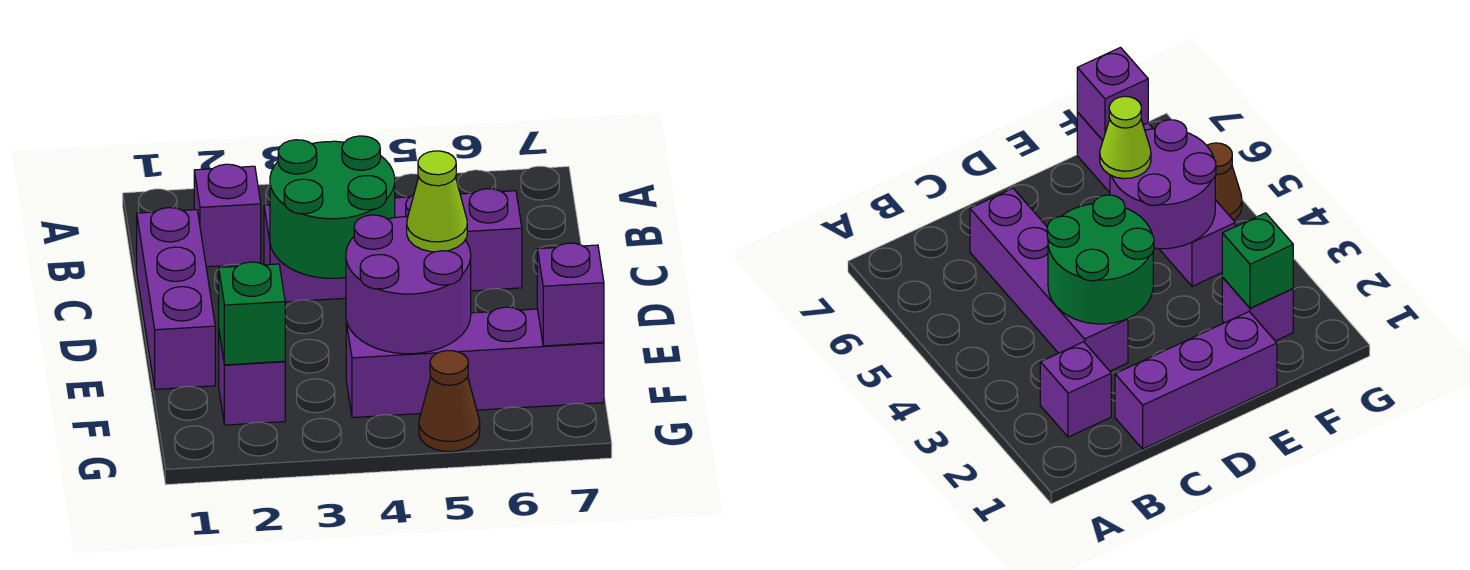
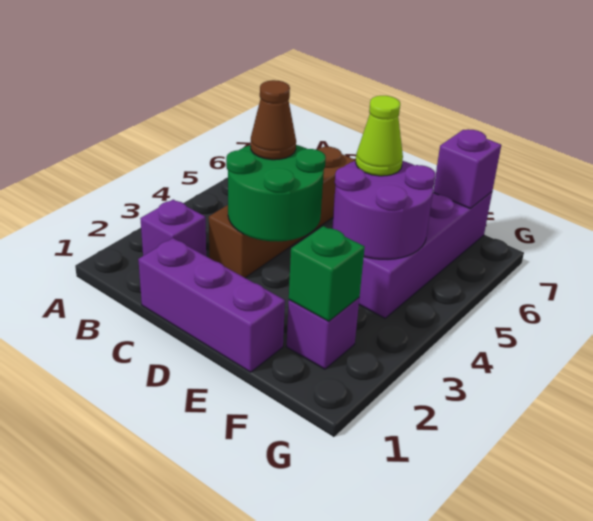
purple brick C3:C6 level 1 -> brown brick C3:C6 level 1
brown cone G5 level 1 -> brown cone C4 level 3

